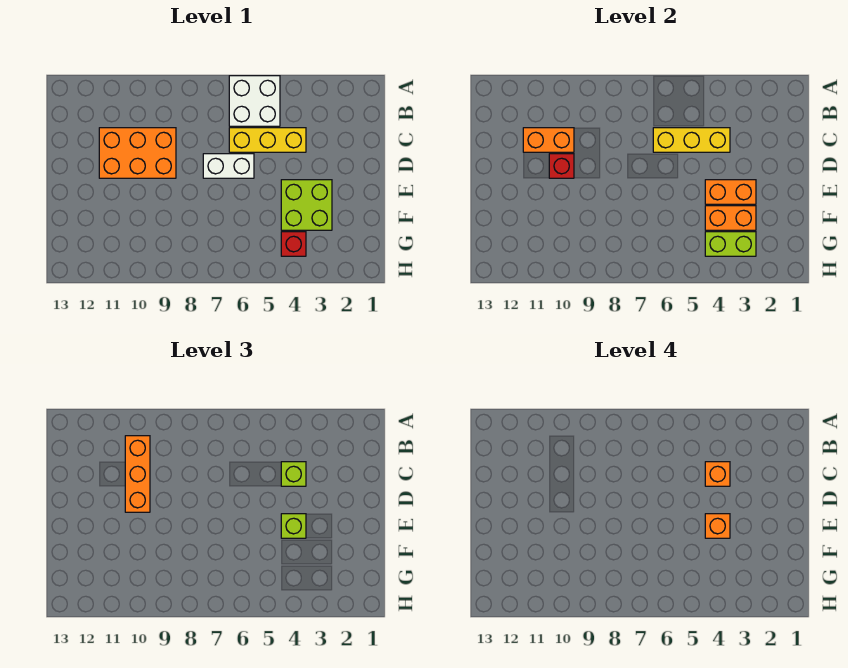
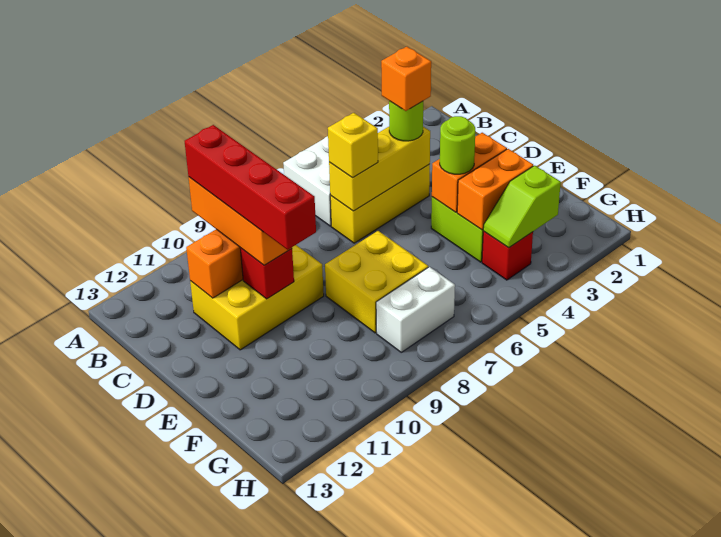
none -> red brick B10:E10 level 4
lime brick C4 level 3 -> lime round brick C4 level 3
none -> yellow brick C6 level 3
orange brick C9:D11 level 1 -> yellow brick C9:D11 level 1
white brick D6:D7 level 1 -> white brick G7:G8 level 1
lime brick E4 level 3 -> lime round brick E4 level 3
orange brick E4 level 4 -> none
none -> yellow brick E7:F8 level 1
lime brick G3:G4 level 2 -> lime slope G3:G4 level 2 top 3

